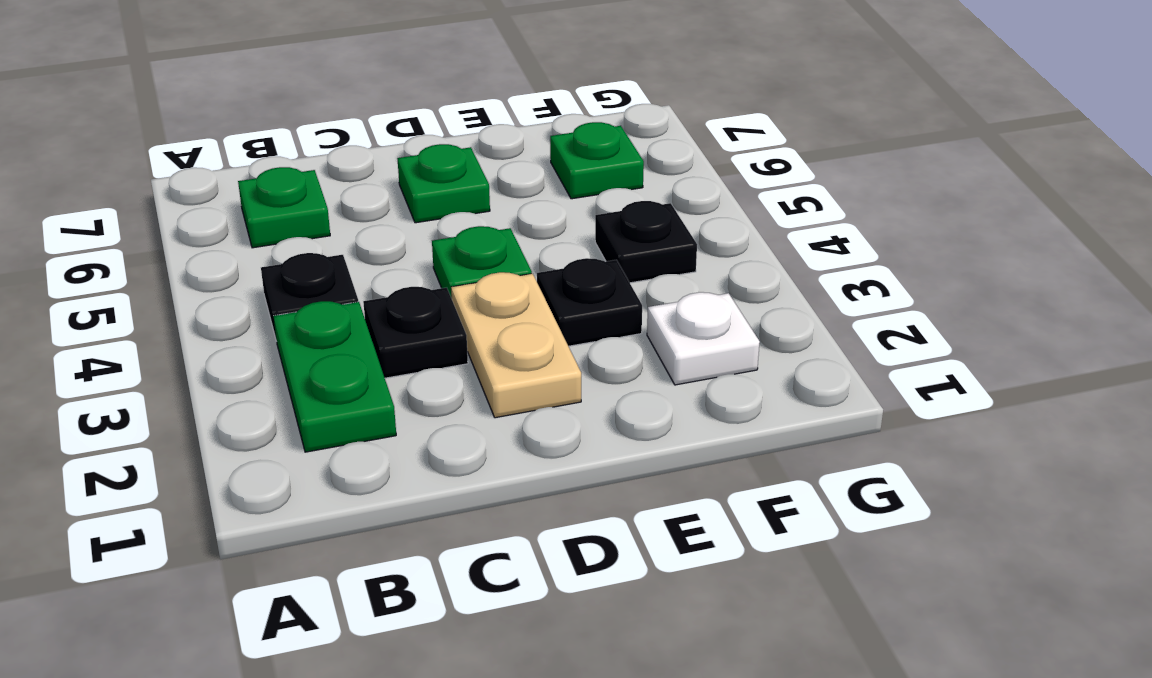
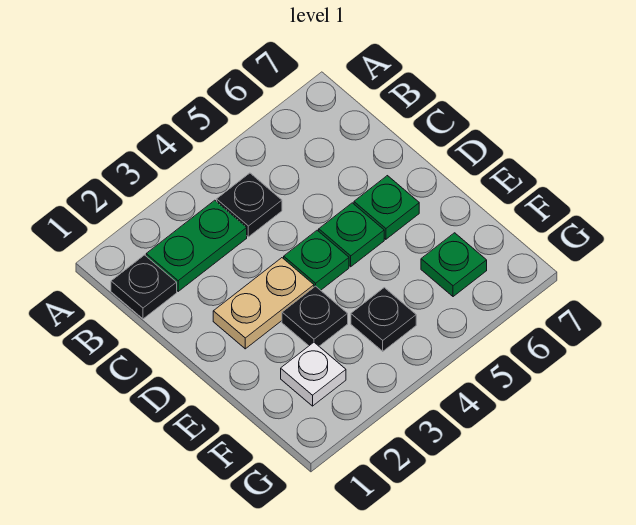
green plate B6 level 1 -> green plate D5 level 1
black plate C3 level 1 -> black plate B1 level 1

